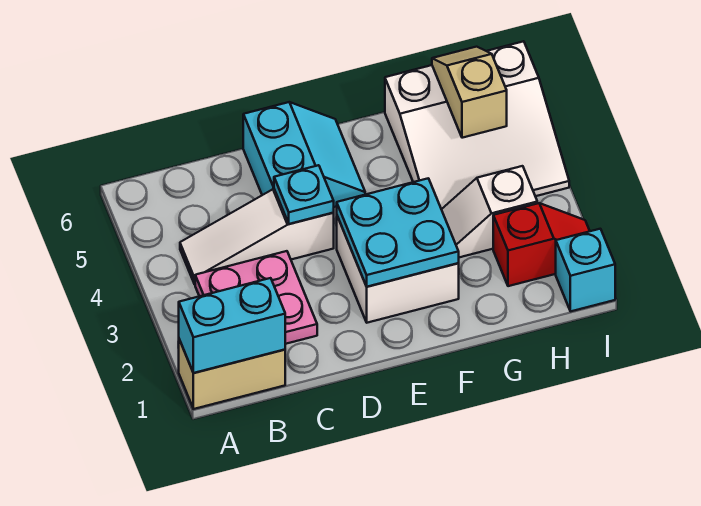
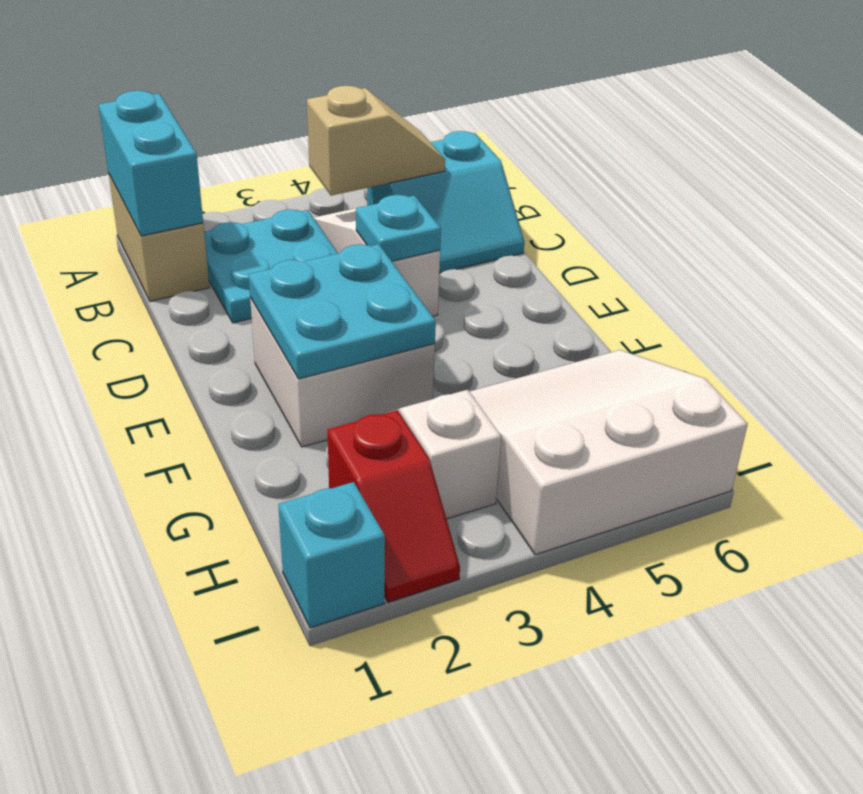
pink plate B2:C3 level 1 -> cyan plate B2:C3 level 1
cyan slope D5:E6 level 1 top D -> cyan slope B5:C6 level 1 top B
white slope G4:I6 level 1 top 6 -> white slope G4:I6 level 1 top I
tan slope H5:H6 level 2 top 5 -> tan slope B4:B5 level 2 top 4

